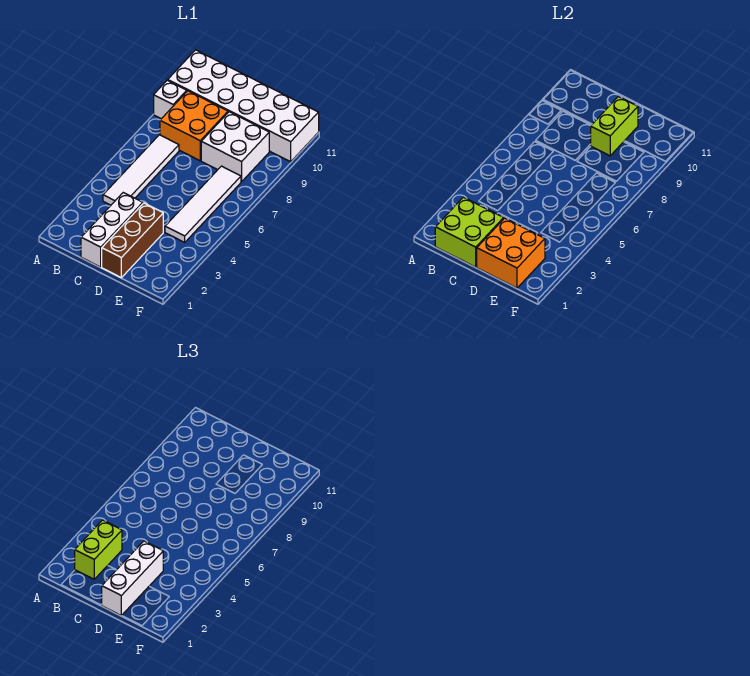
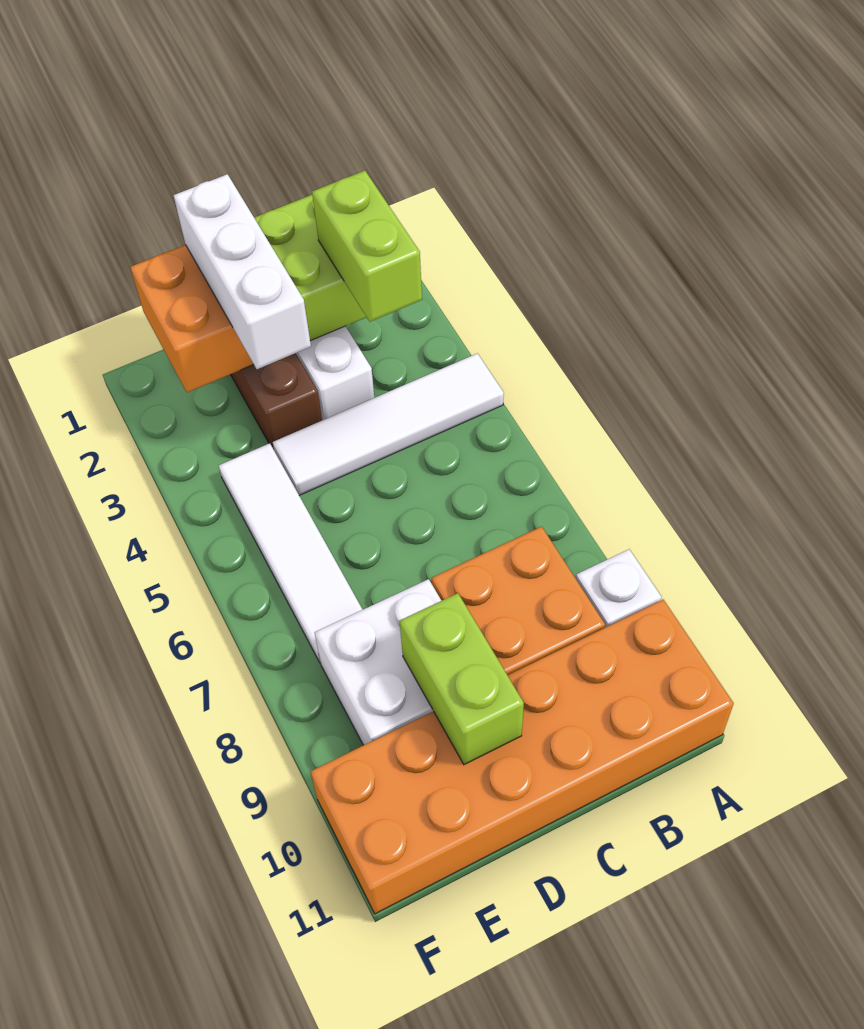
white brick A10:F11 level 1 -> orange brick A10:F11 level 1
white tile B4:B7 level 1 -> white tile A4:D4 level 1

